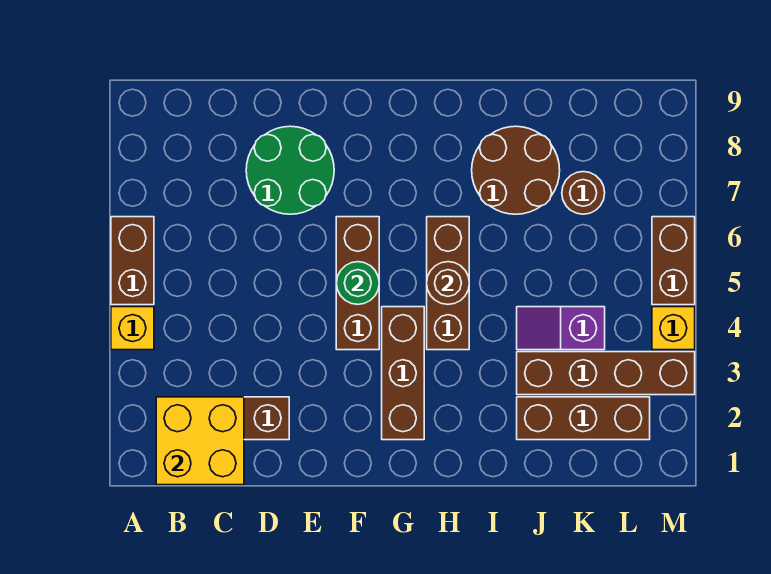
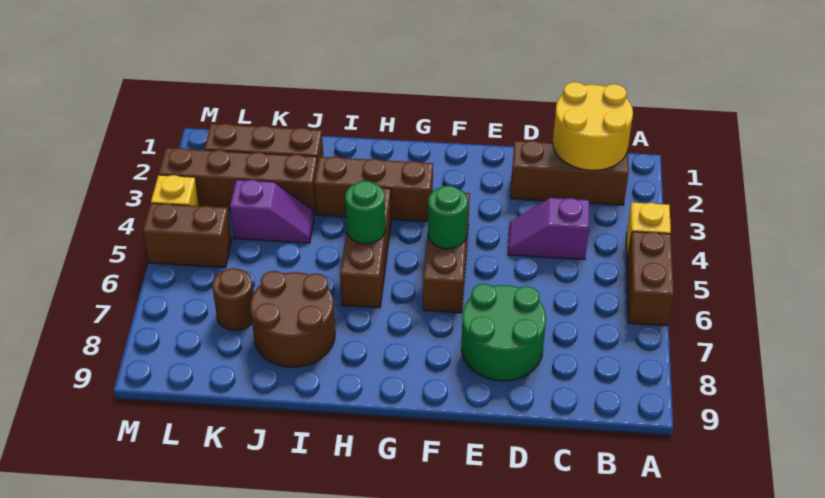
yellow brick B1:C2 level 2 -> yellow round brick B1:C2 level 2
none -> purple slope C4:D4 level 1 top C
brown brick G2:G4 level 1 -> brown brick G3:I3 level 1
brown round brick H5 level 2 -> green round brick H5 level 2
brown brick M5:M6 level 1 -> brown brick L5:M5 level 1

